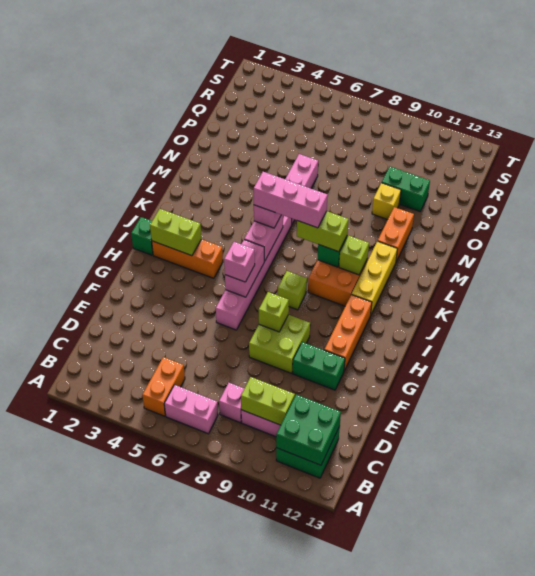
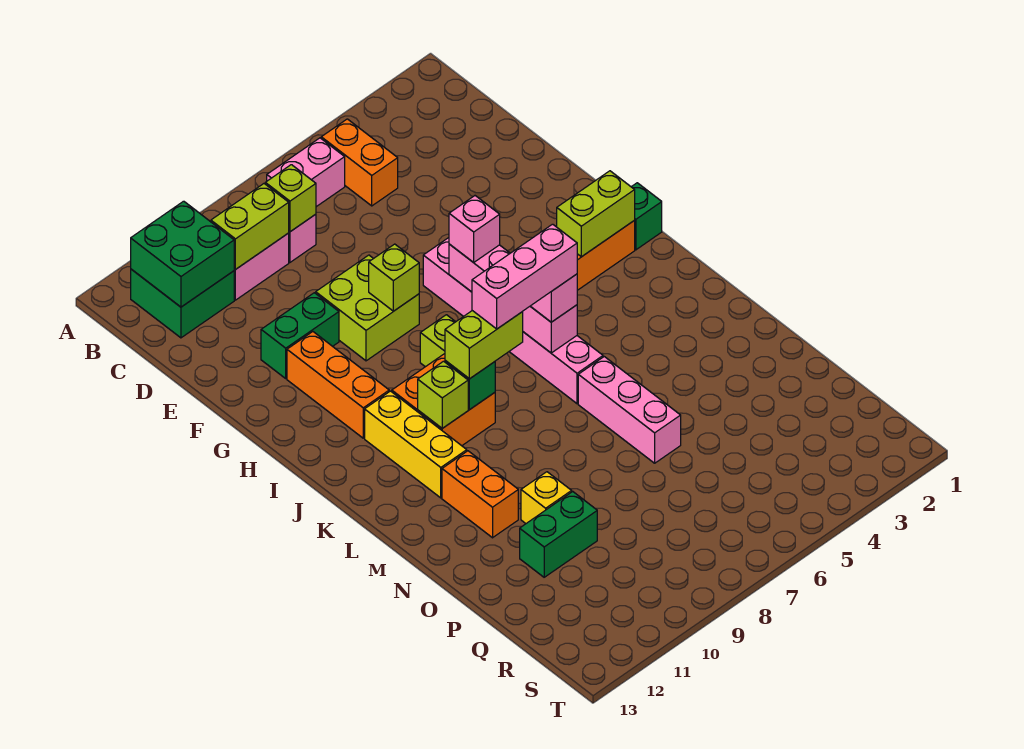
none -> lime brick C8 level 2

